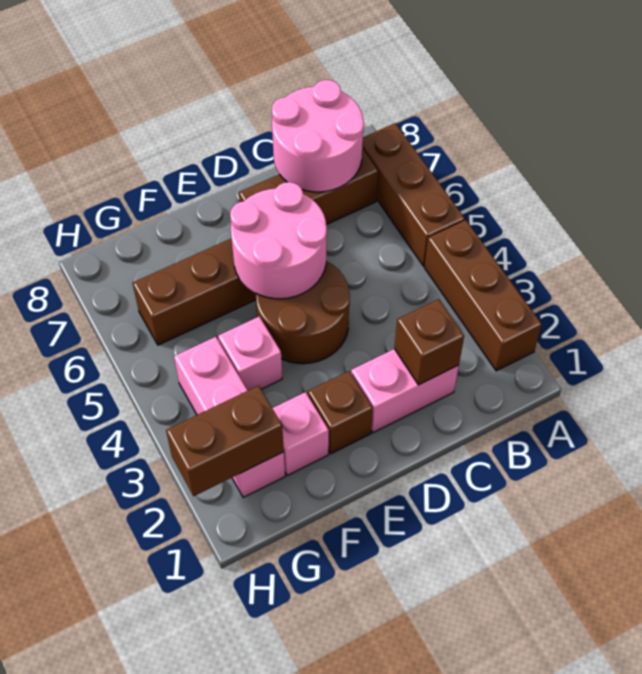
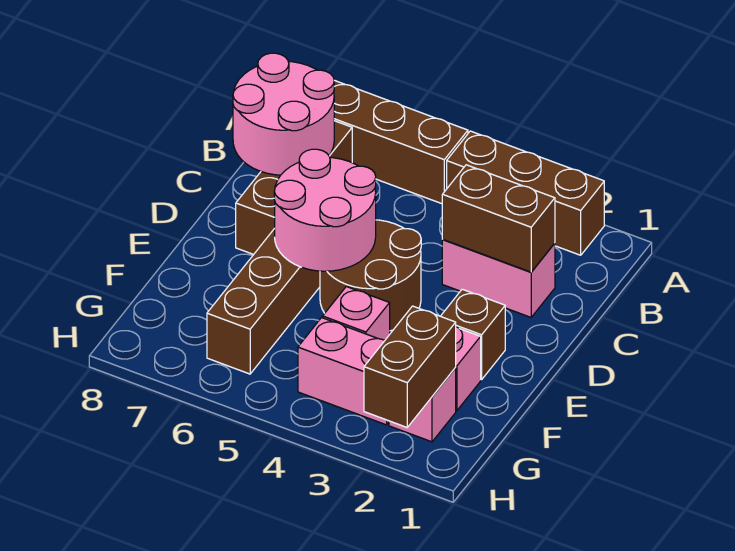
pink brick C2:D2 level 1 -> pink brick C2:C3 level 1
brown brick C2 level 2 -> brown brick C2:C3 level 2

